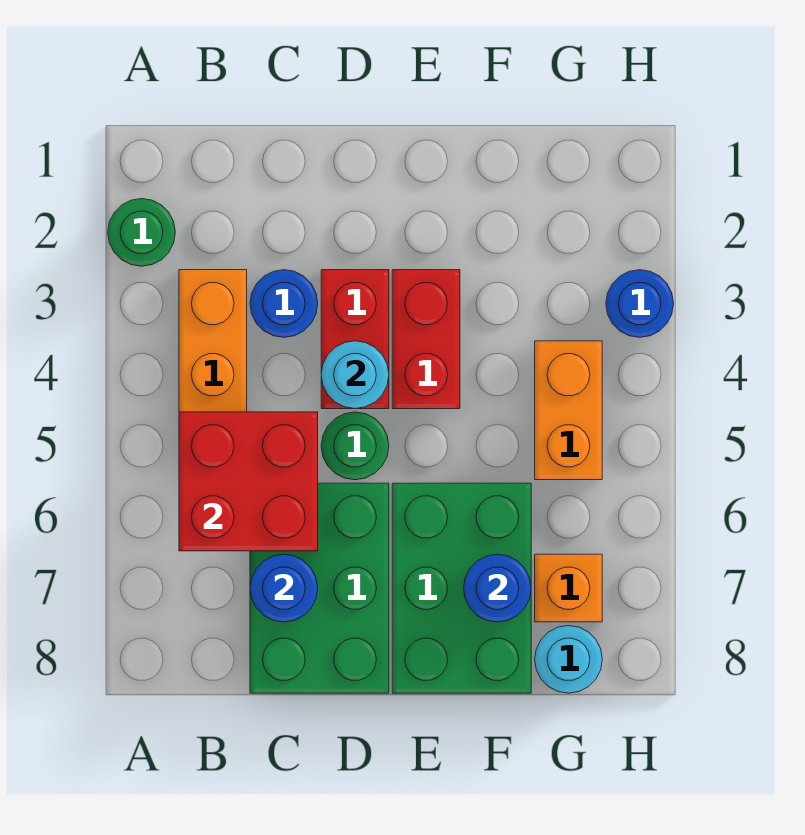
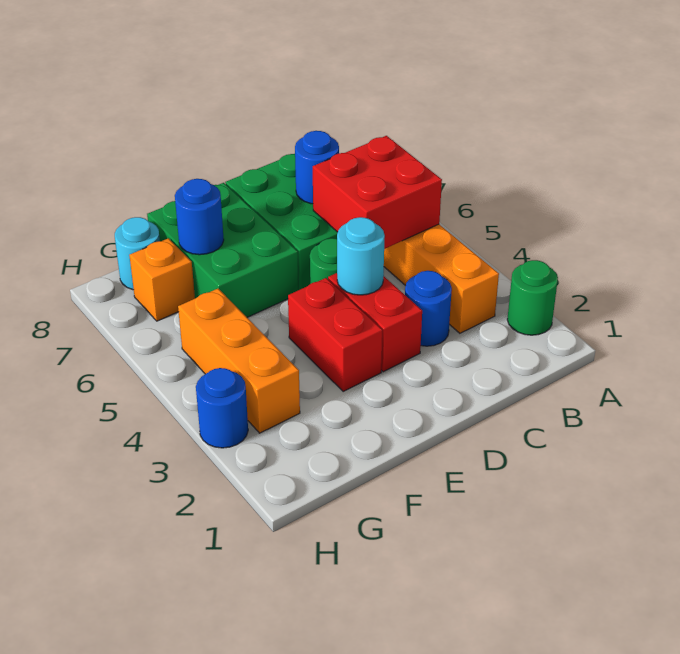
orange brick G4:G5 level 1 -> orange brick G3:G5 level 1

